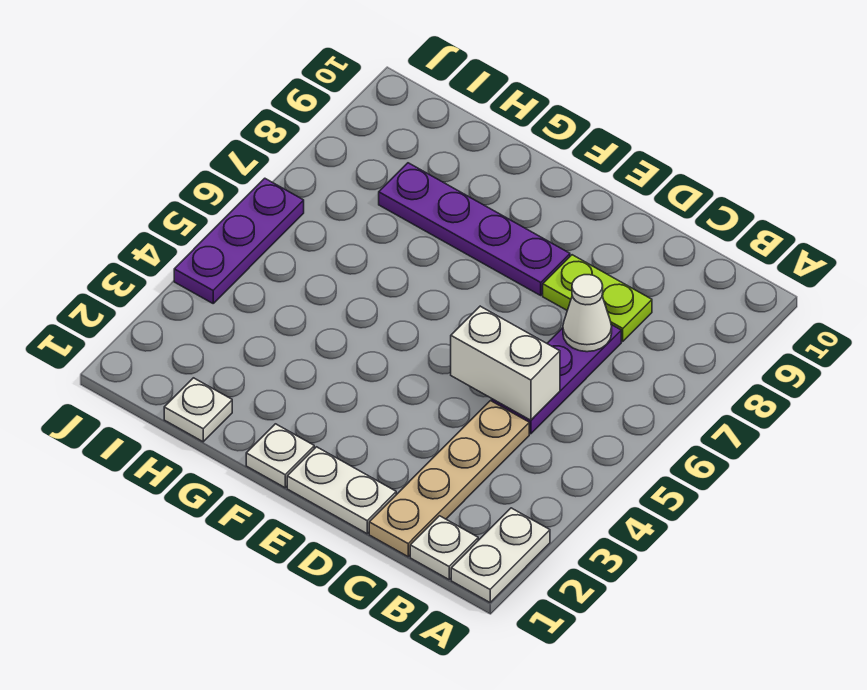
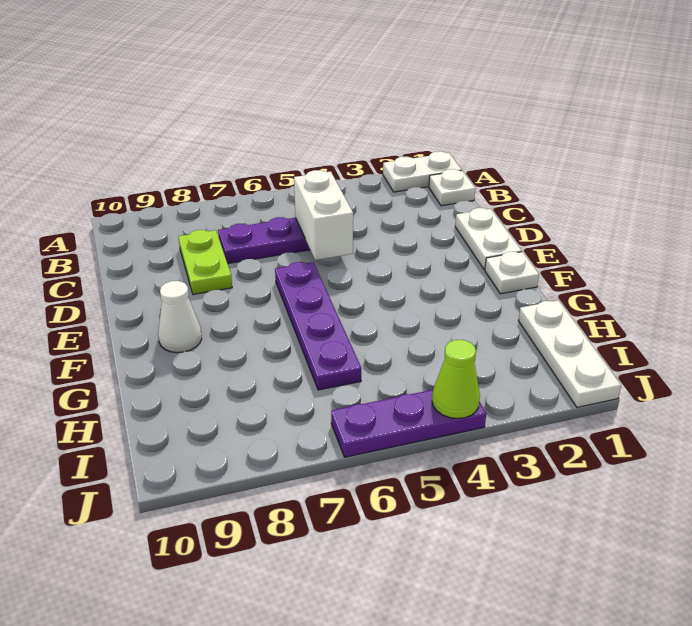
tan plate C1:C4 level 1 -> none
white cone C7 level 2 -> white cone F9 level 1
purple plate E8:H8 level 1 -> purple plate E6:H6 level 1
white plate H1 level 1 -> white plate H1:J1 level 1
none -> lime cone J4 level 2

